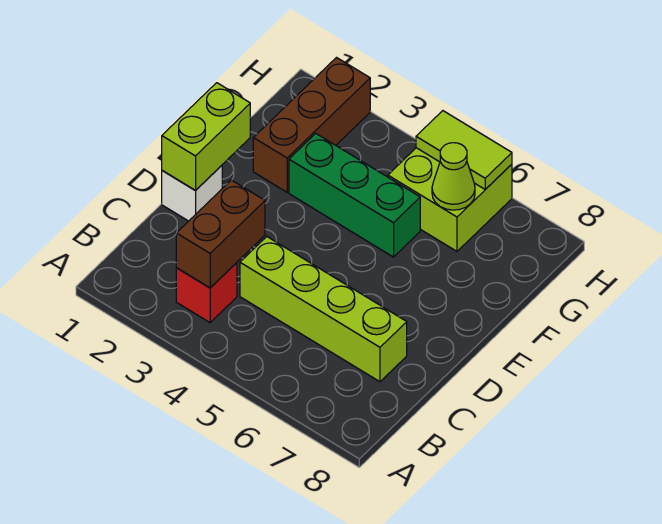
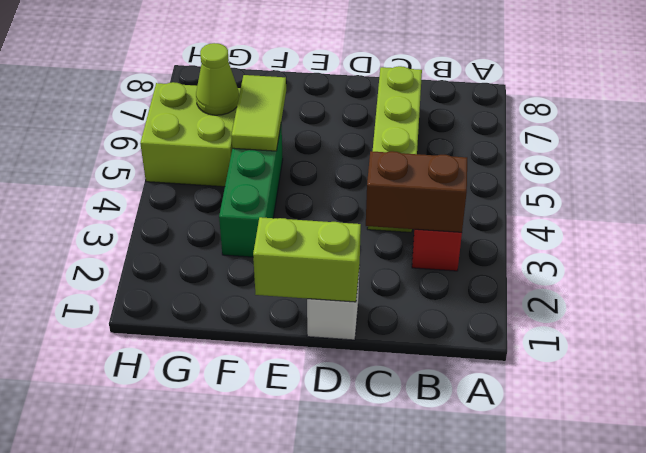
brown brick F2:H2 level 1 -> none
lime tile H5:H6 level 2 -> lime tile F5:F6 level 2

